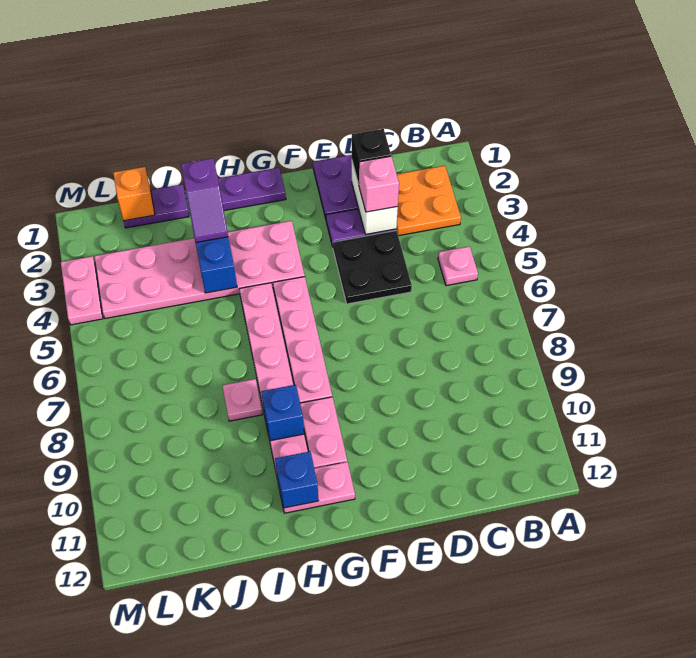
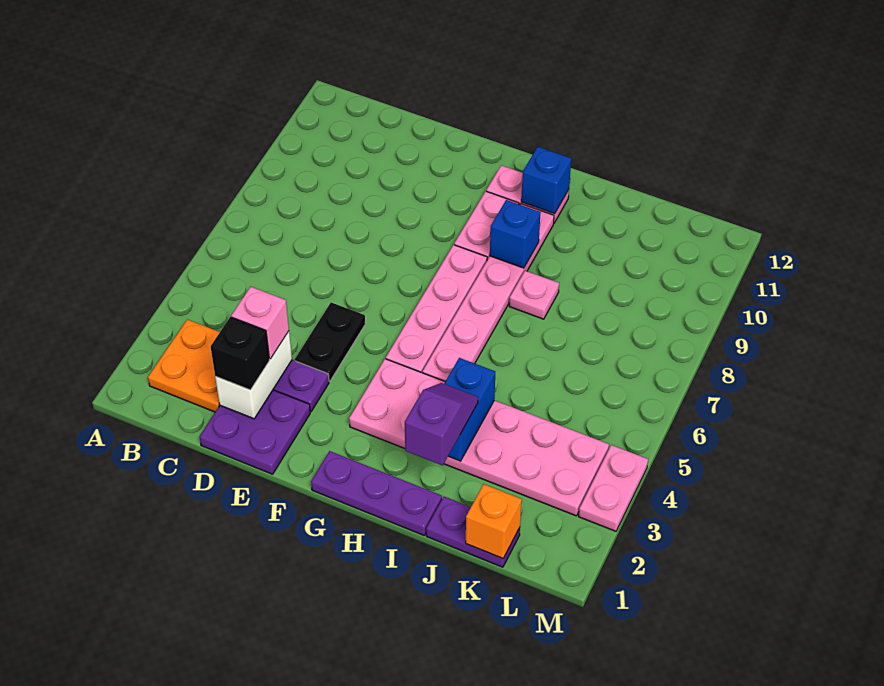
pink plate B5 level 1 -> none
black plate D4:E5 level 1 -> black plate E4:E5 level 1

